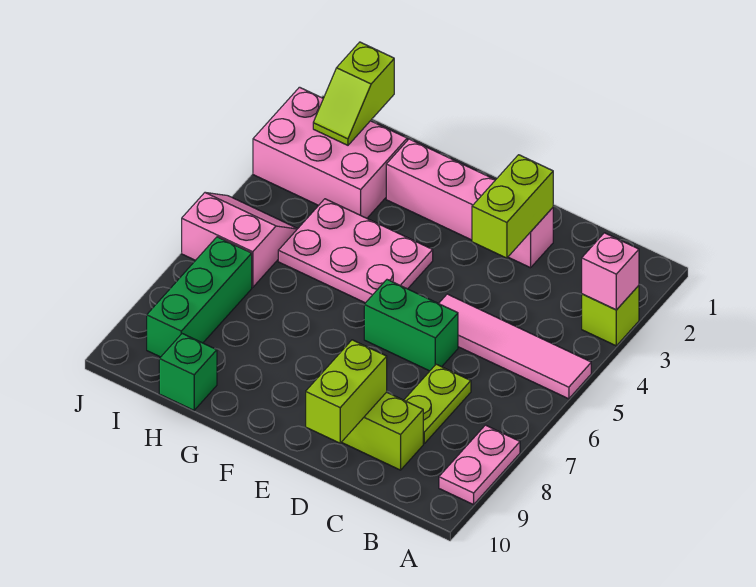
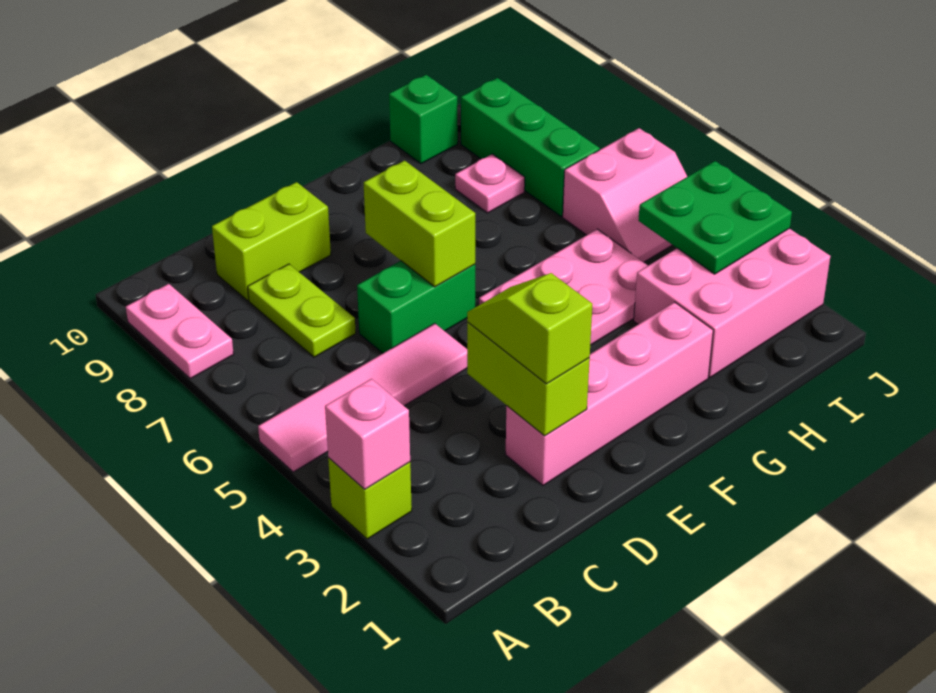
lime brick D9:D10 level 2 -> lime brick E6:E7 level 2
none -> pink plate H8 level 1
lime slope I1:I2 level 2 top 1 -> lime slope D2:D3 level 3 top 2
none -> green plate I3:J4 level 2

